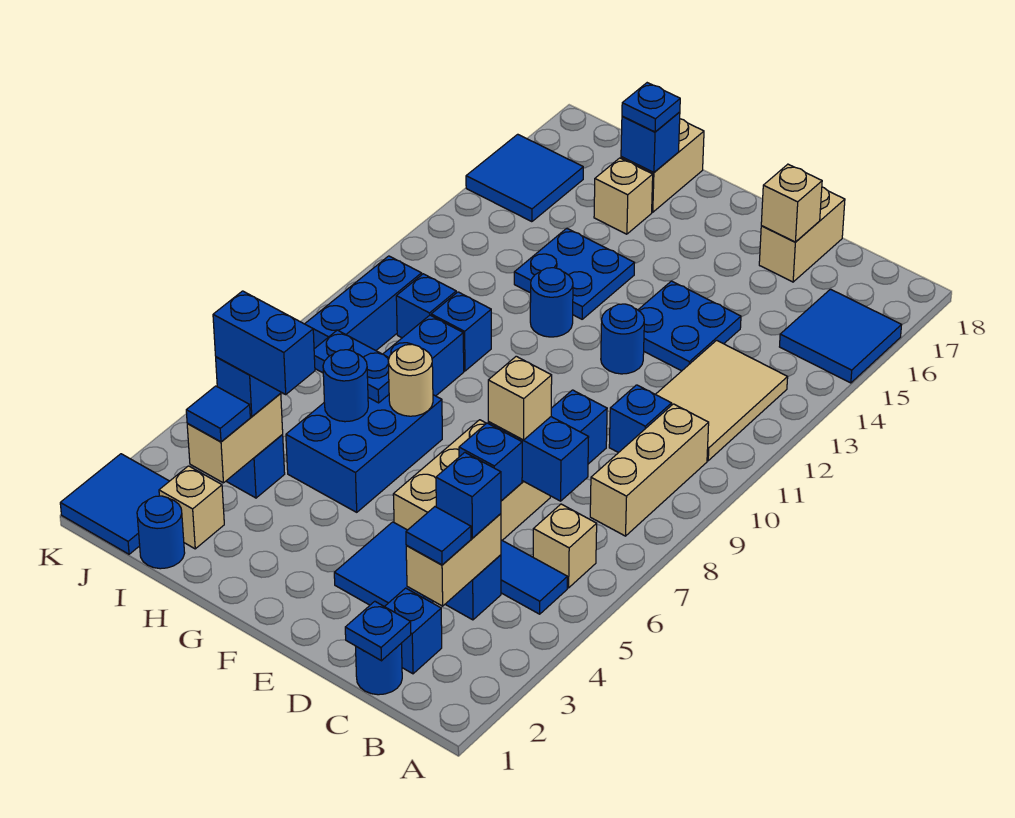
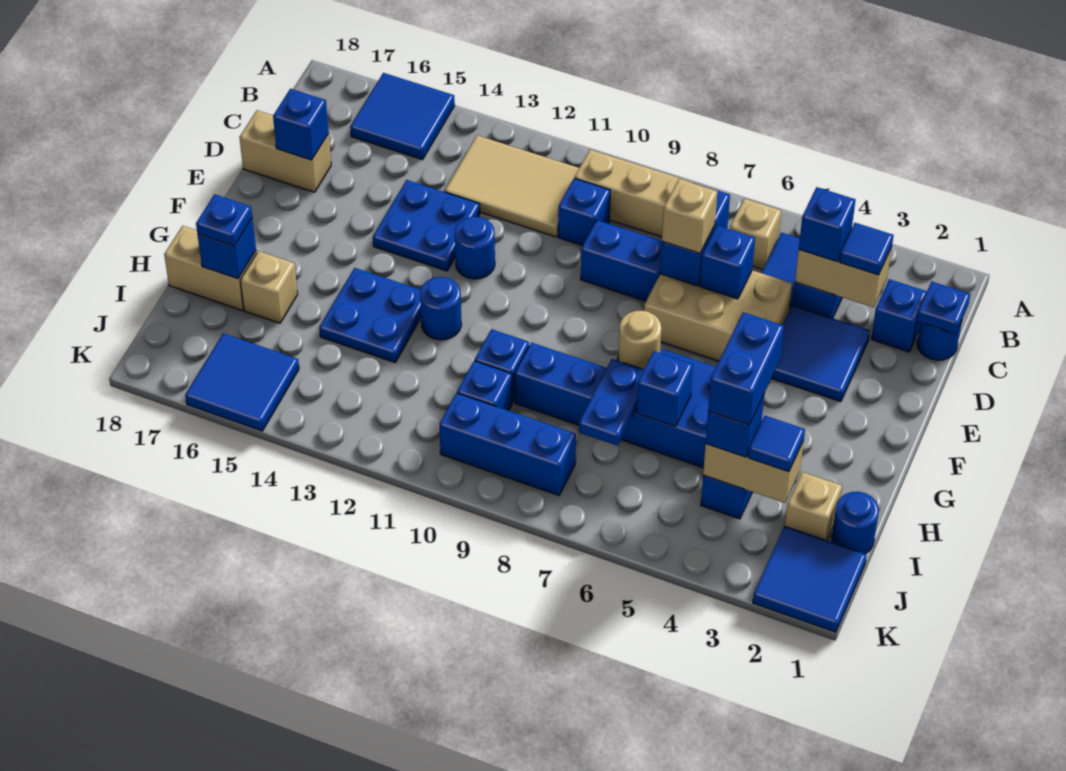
tan brick D17 level 2 -> blue brick D17 level 2
blue round brick H6 level 2 -> blue brick H6 level 2

